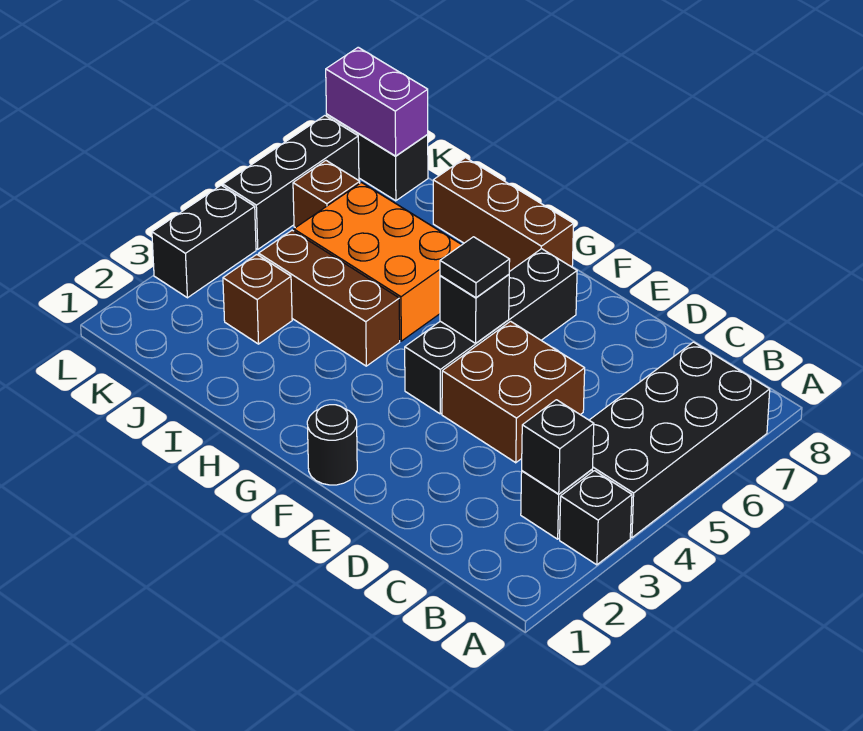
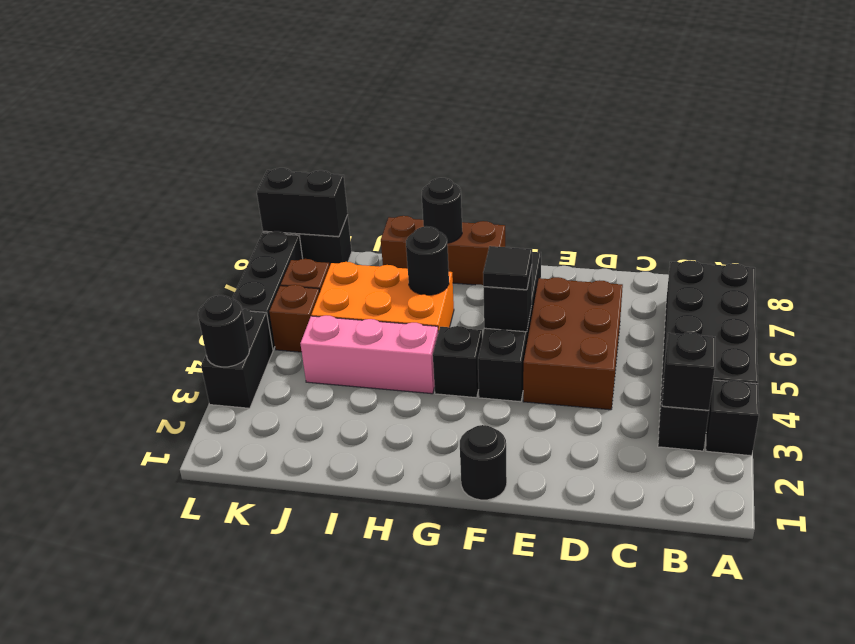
brown brick D4:E5 level 1 -> brown brick D4:E6 level 1
none -> black brick G4 level 1
brown brick H4:J4 level 1 -> pink brick H4:J4 level 1
none -> black round brick H6 level 2
none -> black round brick H8 level 2
brown brick J3 level 1 -> brown brick K5 level 1
purple brick K8:L8 level 2 -> black brick K8:L8 level 2
none -> black round brick L3 level 2

